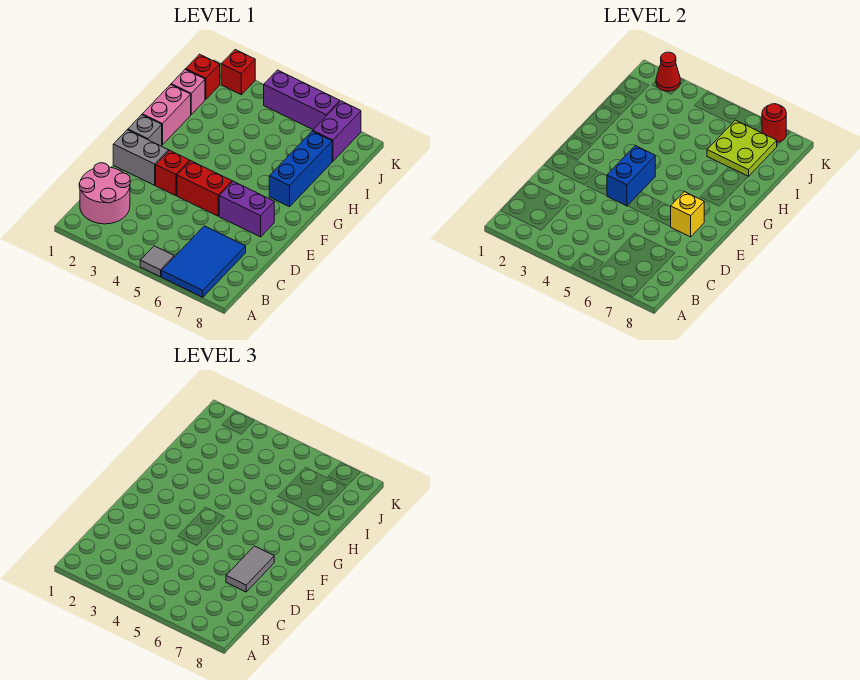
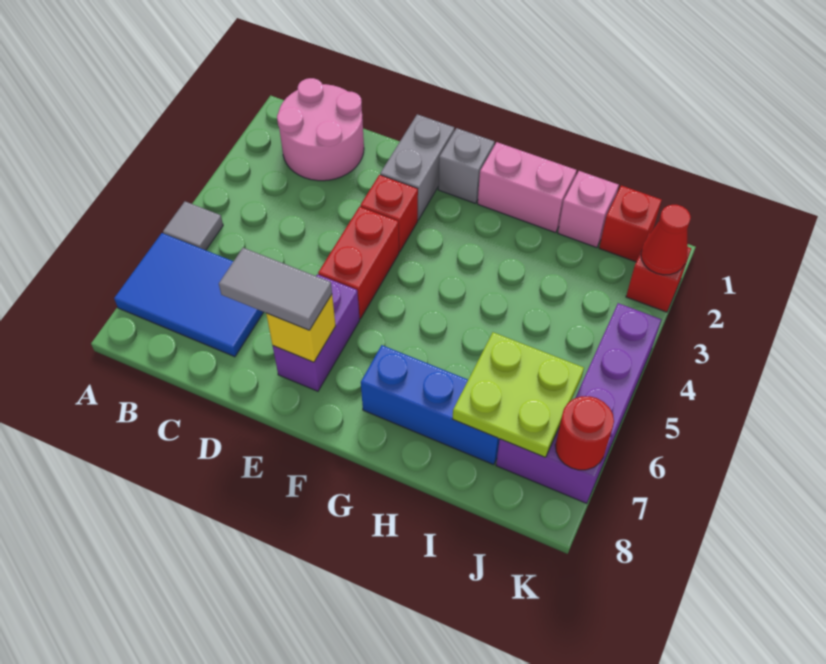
blue brick E4:F4 level 2 -> none

